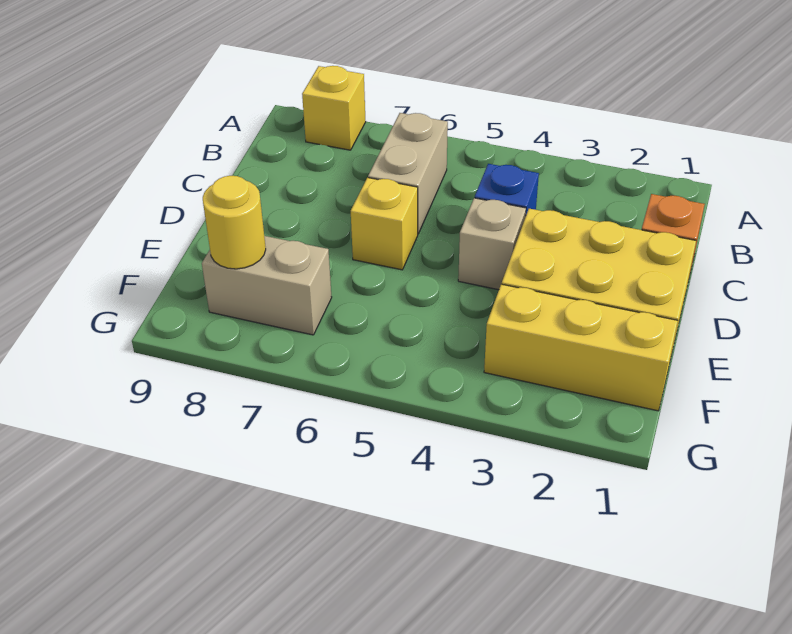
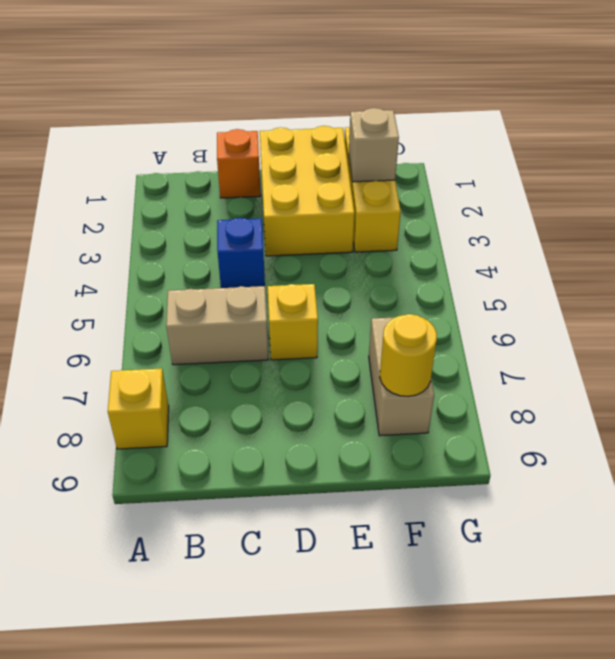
tan brick D4 level 1 -> tan brick F2 level 2

